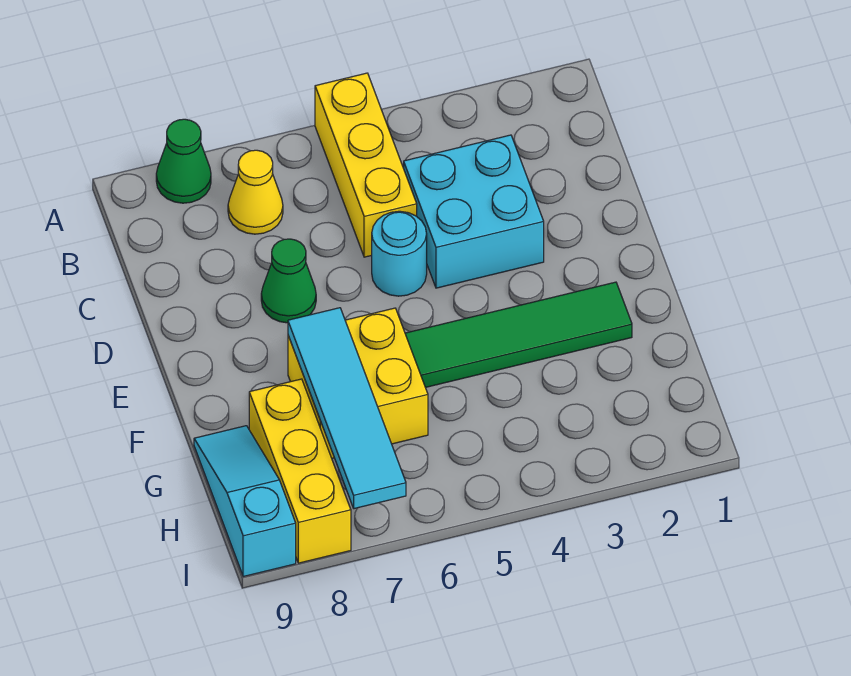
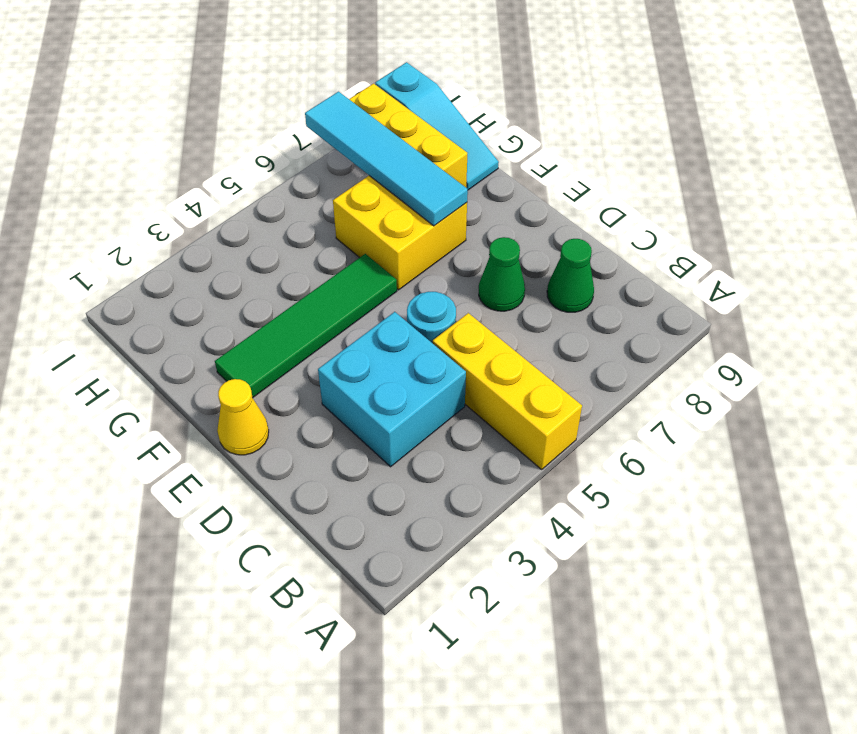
green cone A8 level 1 -> green cone C8 level 1
yellow cone B7 level 1 -> yellow cone E1 level 1

